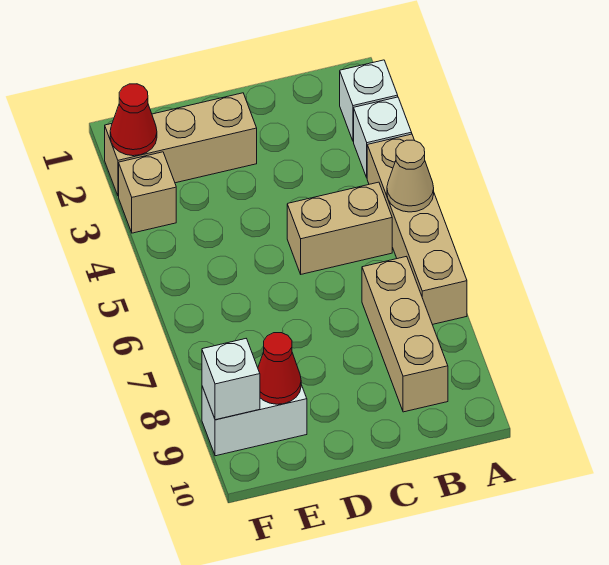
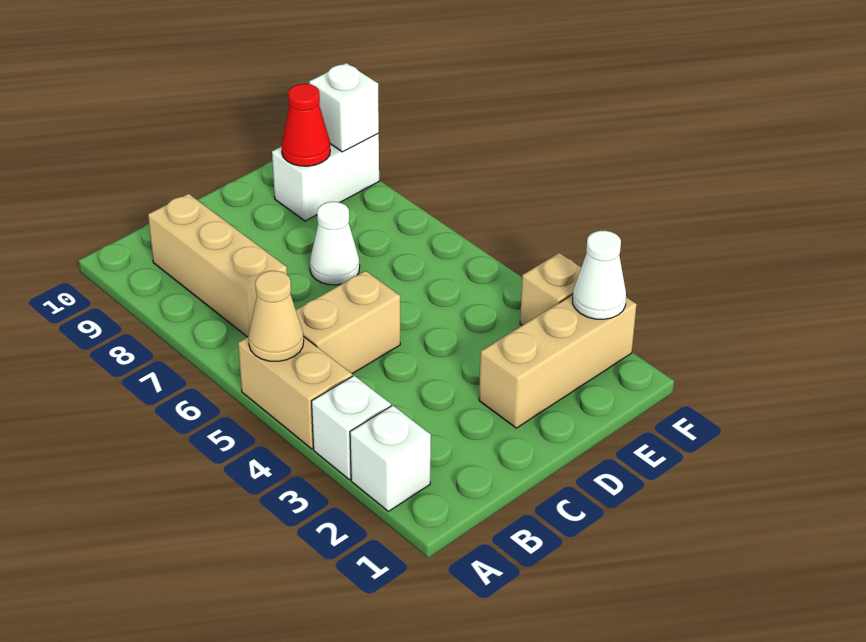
tan brick A4:A7 level 1 -> tan brick A4:A5 level 1
none -> white cone D7 level 1
red cone F2 level 2 -> white cone F2 level 2

